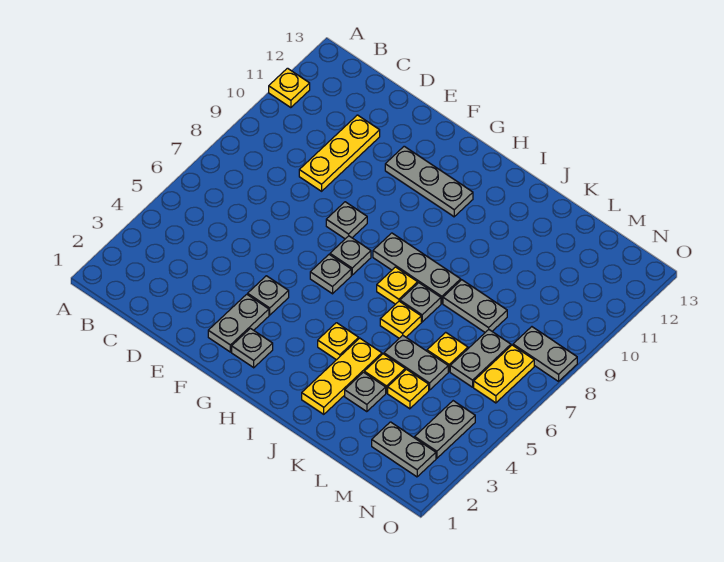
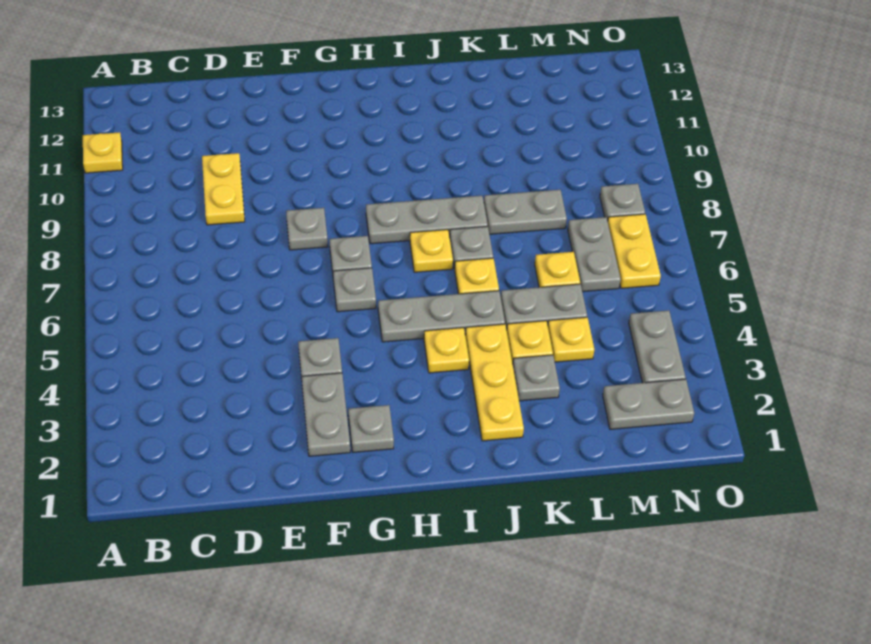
yellow plate D9:D11 level 1 -> yellow plate D9:D10 level 1
grey plate F11:H11 level 1 -> grey plate H5:J5 level 1
grey plate N8:O8 level 1 -> grey plate N8 level 1

